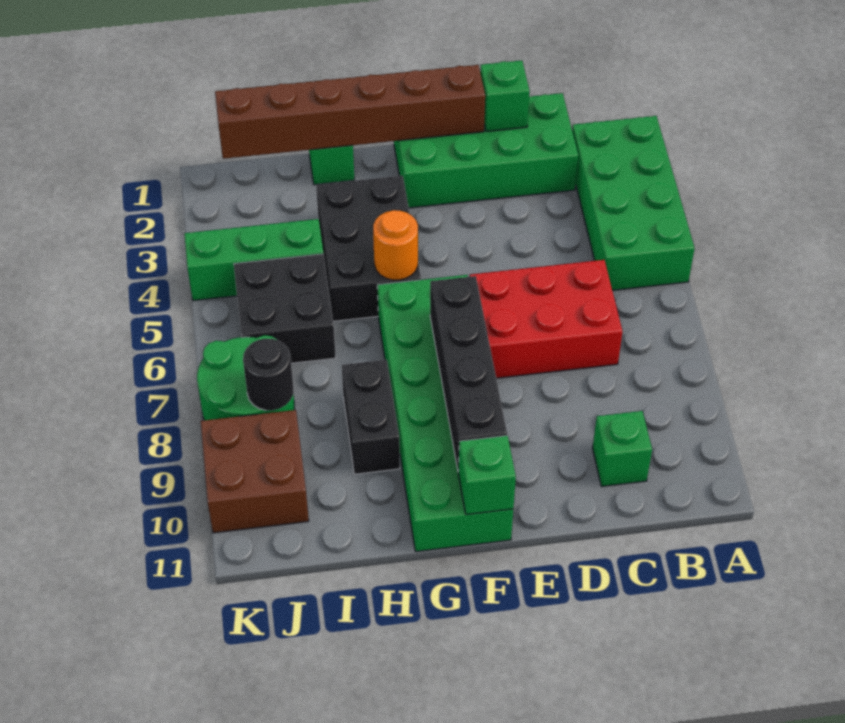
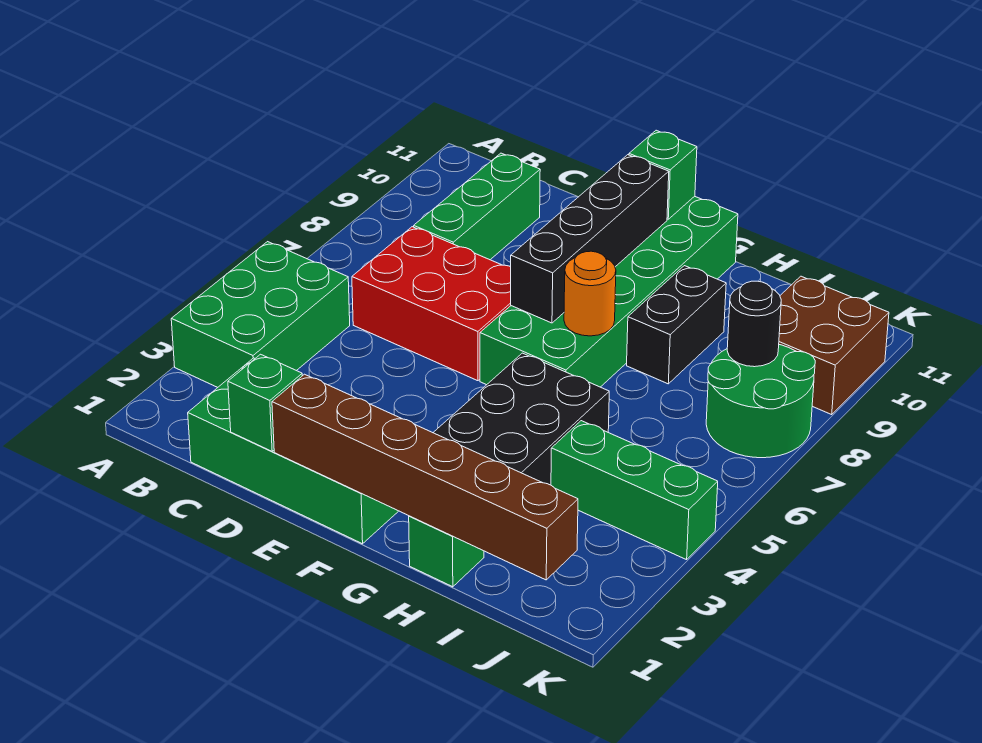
green brick A2:B5 level 1 -> green brick A3:B5 level 1
green brick C10 level 1 -> green brick C8:C10 level 1
orange round brick G5 level 2 -> orange round brick G7 level 2
black brick I5:J6 level 1 -> none

